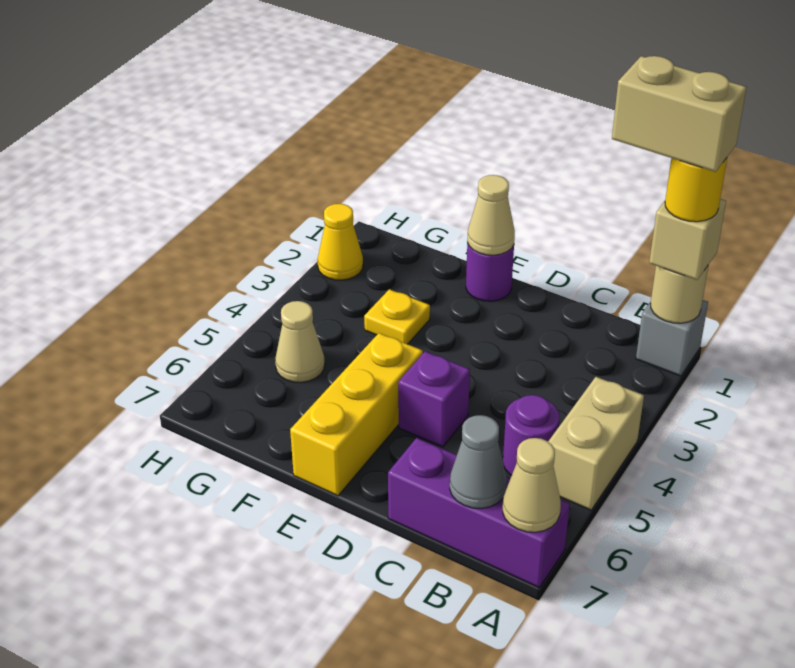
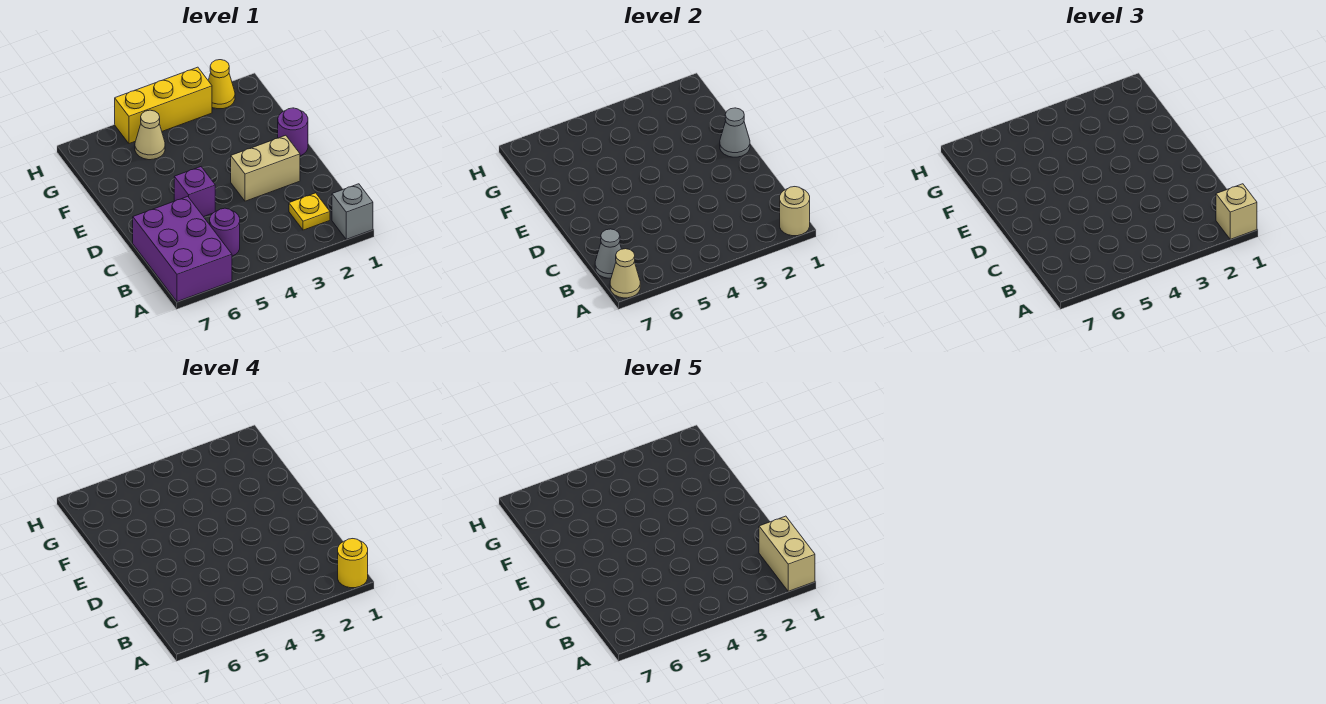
tan brick A4:A5 level 1 -> tan brick D2:D3 level 1
purple brick A7:C7 level 1 -> purple brick A6:C7 level 1
tan cone E1 level 2 -> grey cone E1 level 2
yellow brick E5:E7 level 1 -> yellow brick H3:H5 level 1
yellow plate F3 level 1 -> yellow plate B2 level 1

